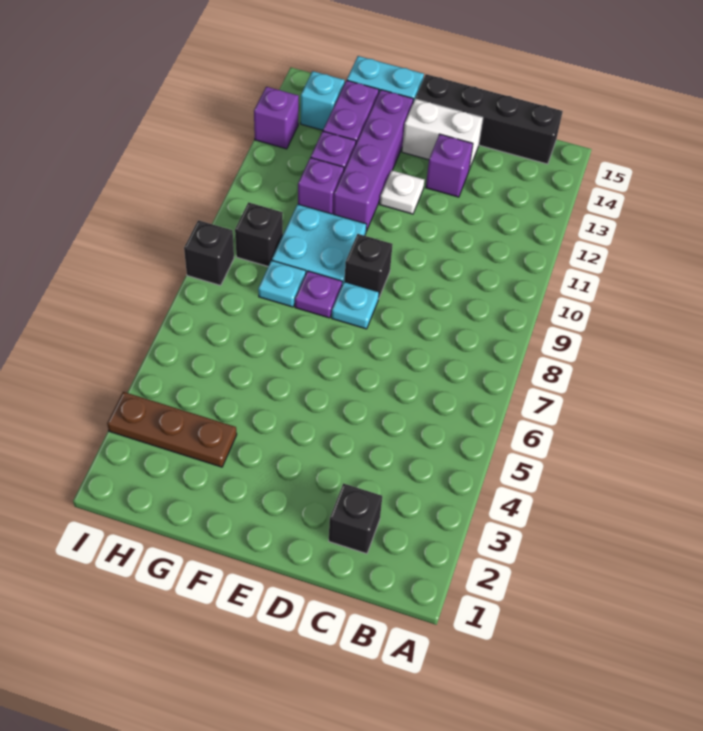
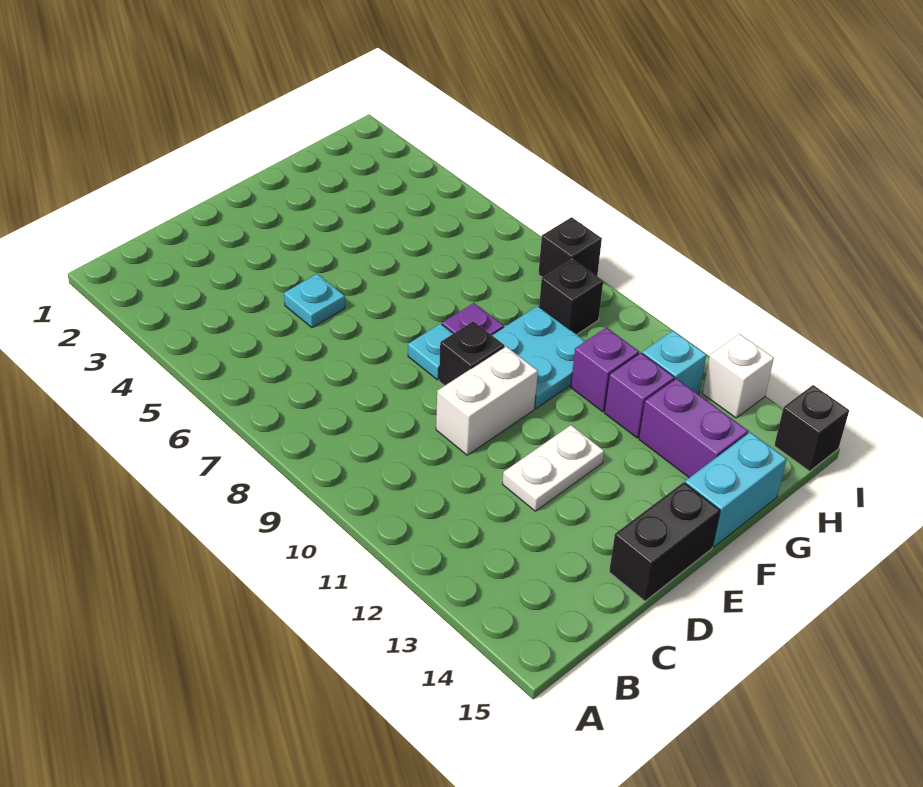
black brick B15:E15 level 1 -> black brick D15:E15 level 1
black brick C2 level 1 -> black brick I15 level 1
purple brick D13 level 1 -> none
white brick D14:E14 level 1 -> white brick D10:E10 level 1
white plate E12 level 1 -> white plate D12:E12 level 1
purple brick F11:F14 level 1 -> none
brown plate G3:I3 level 1 -> none
cyan plate G8 level 1 -> cyan plate D5 level 1
cyan brick H14 level 1 -> cyan brick H12 level 1
purple brick I13 level 1 -> white brick I13 level 1

